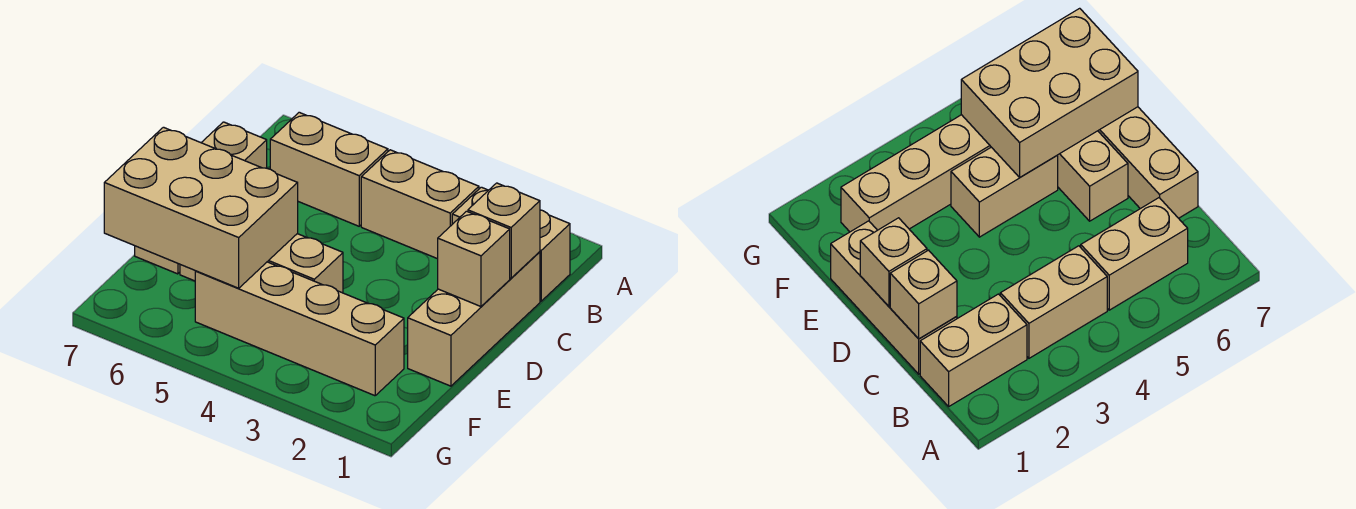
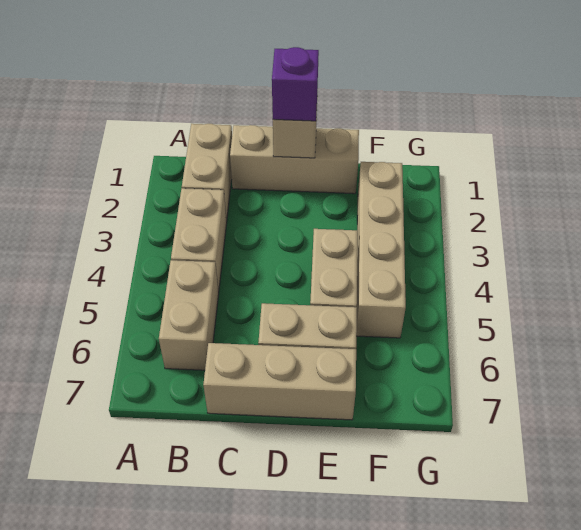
tan brick C1 level 2 -> none
none -> purple brick D1 level 3
tan brick E5:F7 level 2 -> none

